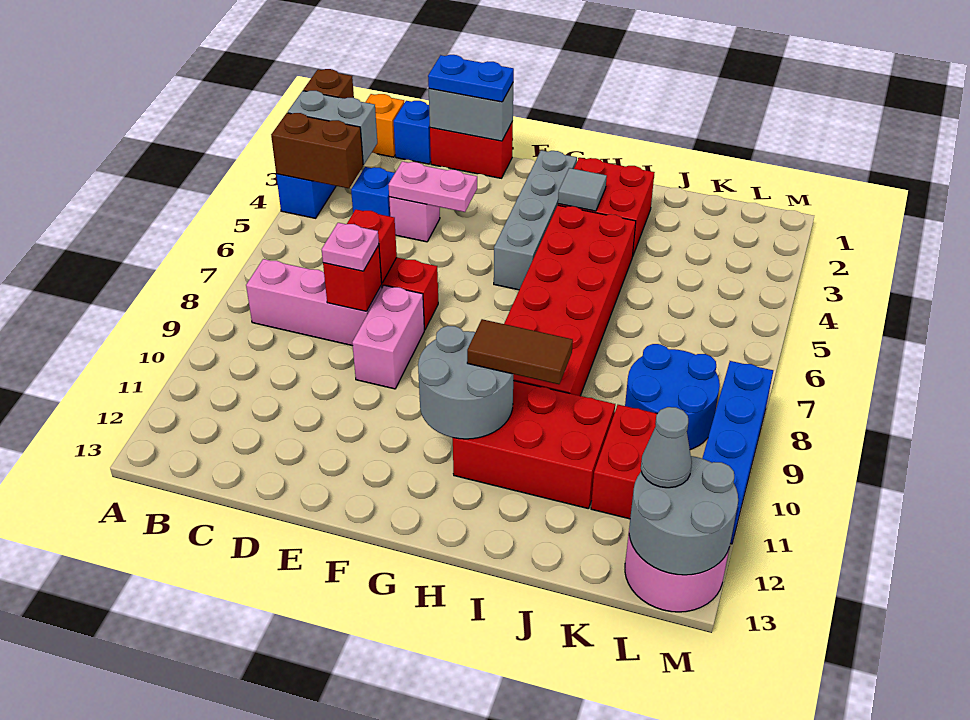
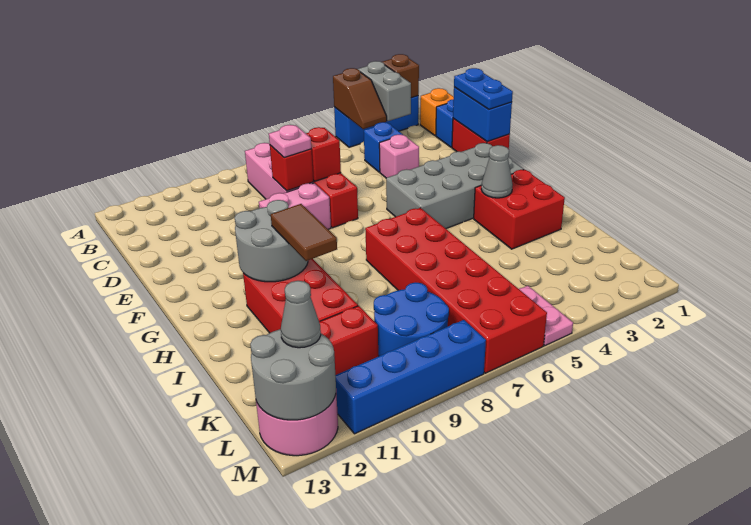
brown brick A4:B4 level 2 -> brown slope A4:B4 level 2 top A
grey brick D1:E1 level 2 -> blue brick D1:E1 level 2
pink plate D4:E4 level 2 -> pink plate L5:M5 level 1
grey brick G2:G5 level 1 -> grey brick F2:G5 level 1
grey tile H3 level 2 -> grey cone H3 level 2
red brick H4:I9 level 1 -> red brick H6:M7 level 1

